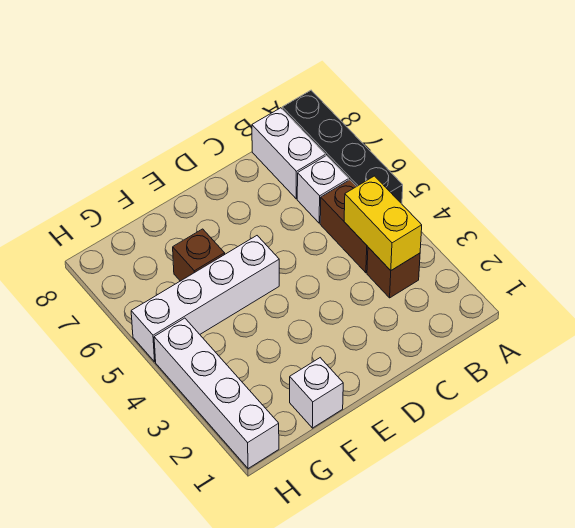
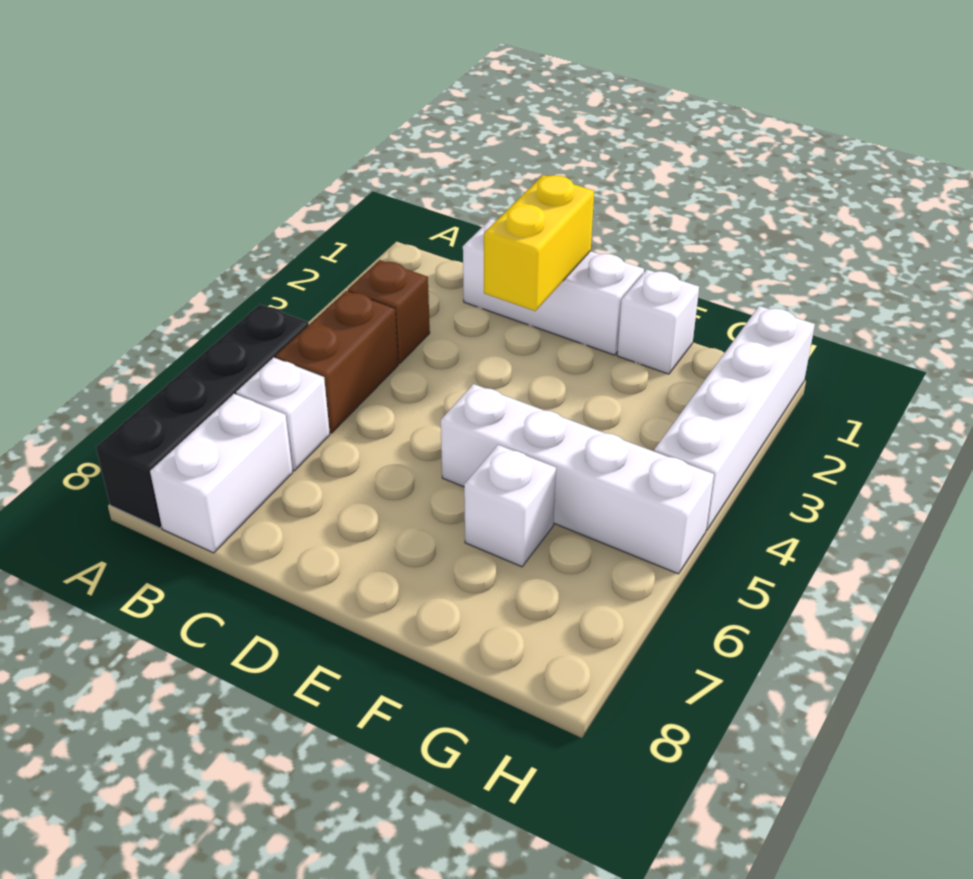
yellow brick B3:B4 level 2 -> yellow brick D1:D2 level 2
none -> white brick C1:E1 level 1
brown brick F6 level 1 -> white brick F6 level 1

